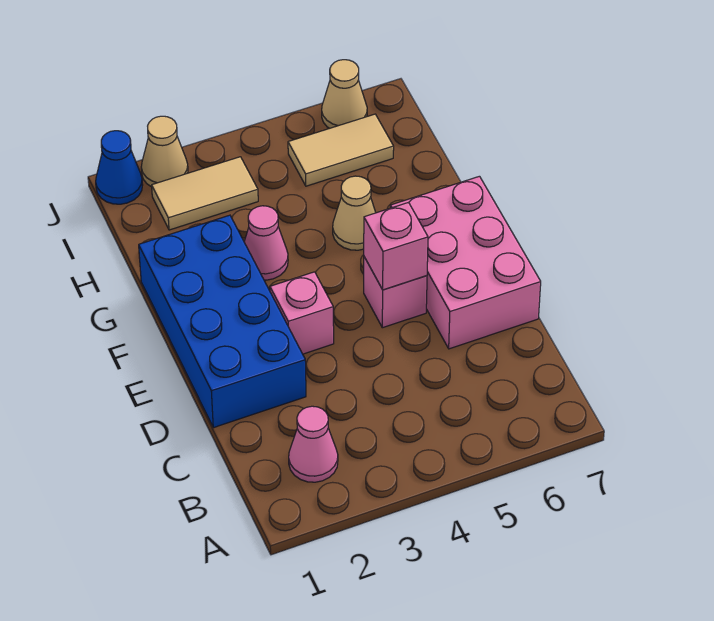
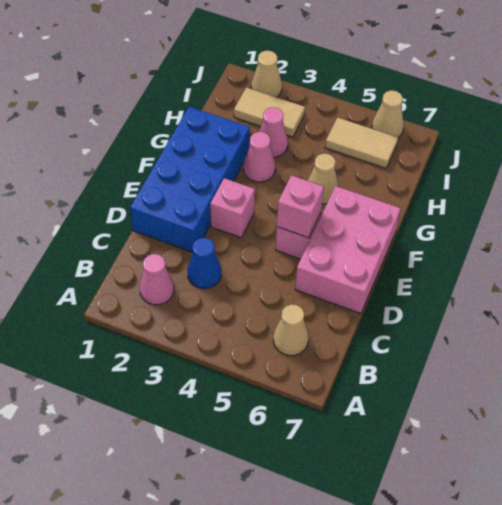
none -> tan cone B6 level 1
none -> pink cone H3 level 1
blue cone J1 level 1 -> blue cone C3 level 1

